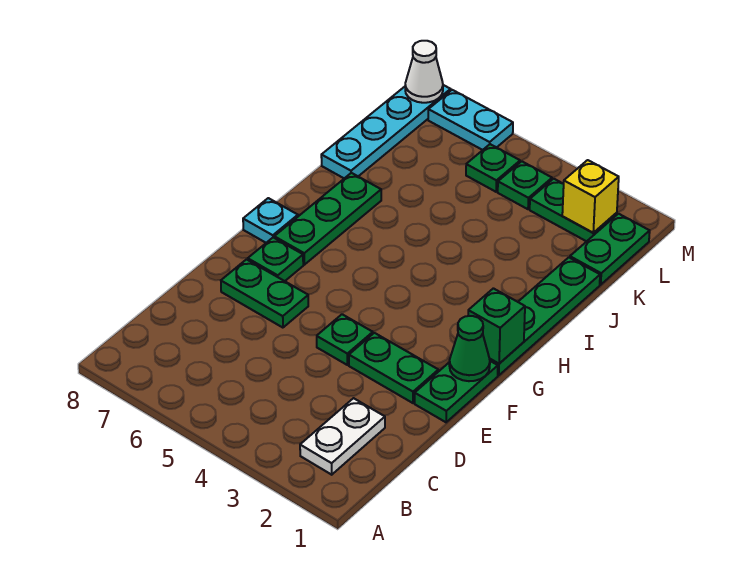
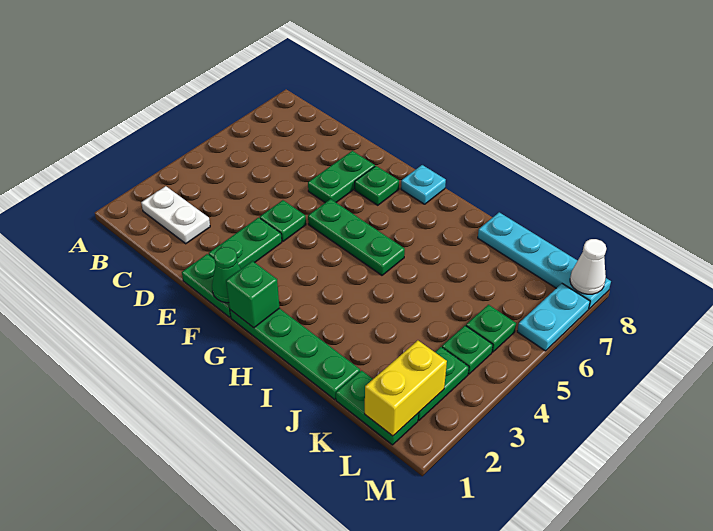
green plate G7:I7 level 1 -> green plate F5:H5 level 1
yellow brick L2 level 2 -> yellow brick L1:L2 level 2

